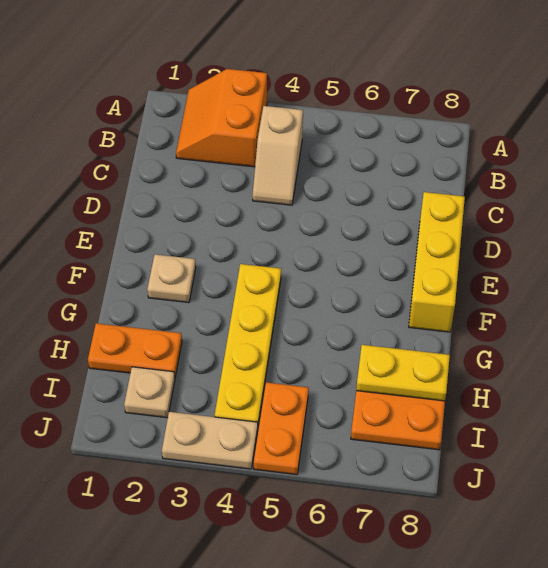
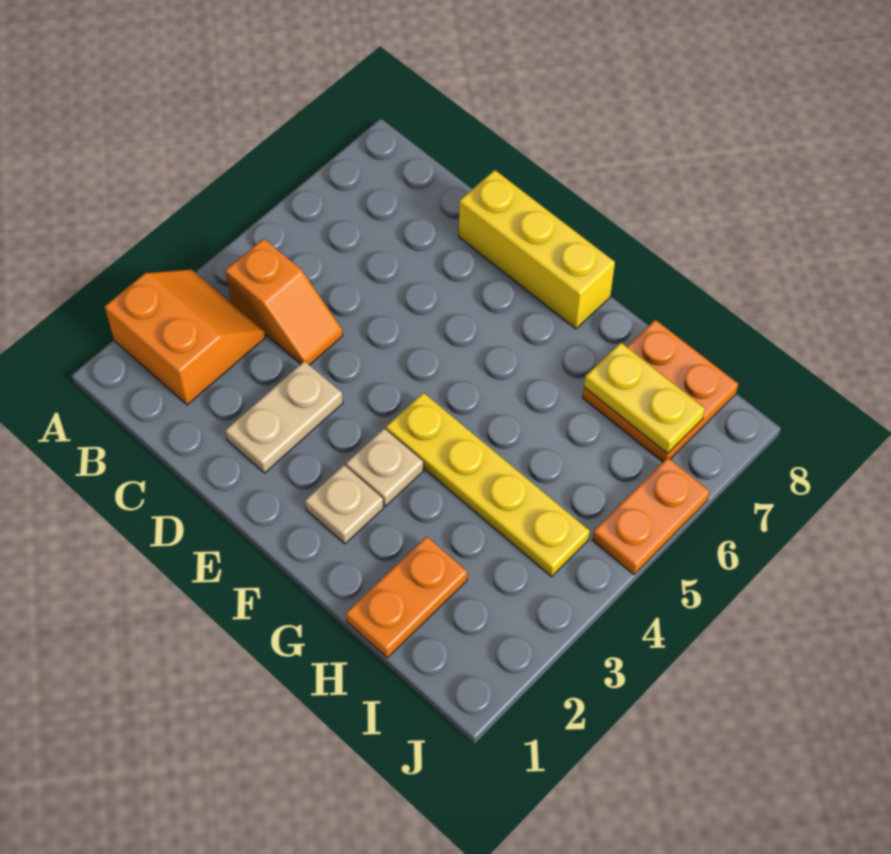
orange slope A2:B3 level 1 top 3 -> orange slope A2:B3 level 1 top 2
tan slope B4:C4 level 1 top B -> orange slope B4:C4 level 1 top B
yellow plate H7:H8 level 2 -> yellow plate H7:I7 level 2
tan plate I2 level 1 -> tan plate F3 level 1
orange plate I5:J5 level 1 -> orange plate J5:J6 level 1
tan plate J3:J4 level 1 -> tan plate D2:D3 level 1

